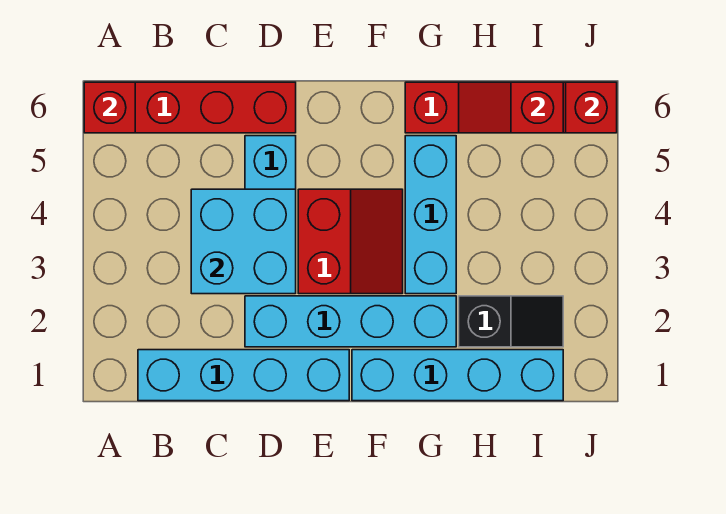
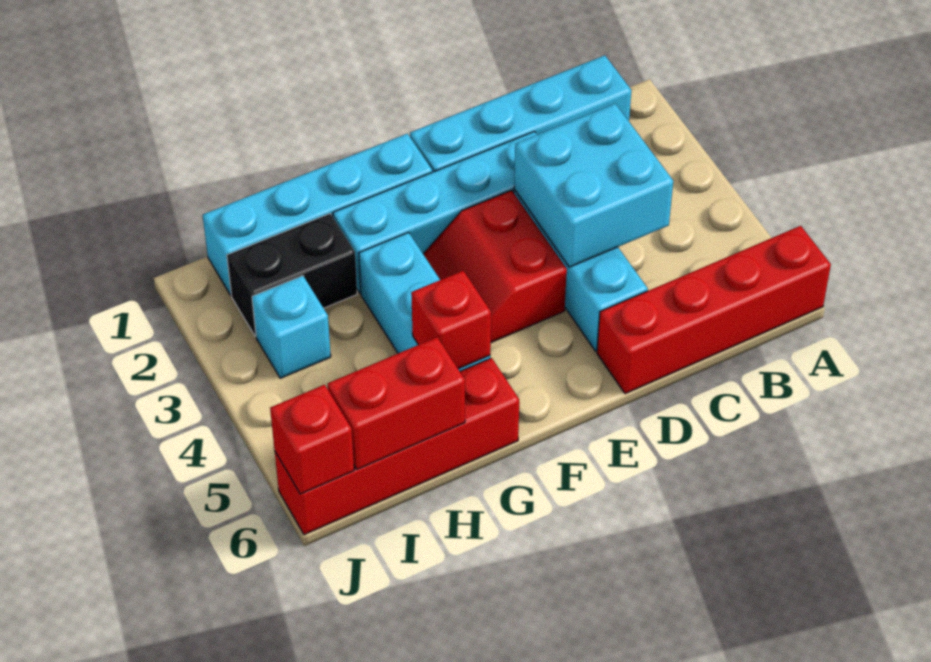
red brick A6 level 2 -> red brick G5 level 2
black slope H2:I2 level 1 top H -> black brick H2:I2 level 1
red slope H6:I6 level 2 top I -> red brick H6:I6 level 2
none -> cyan brick I3 level 1

